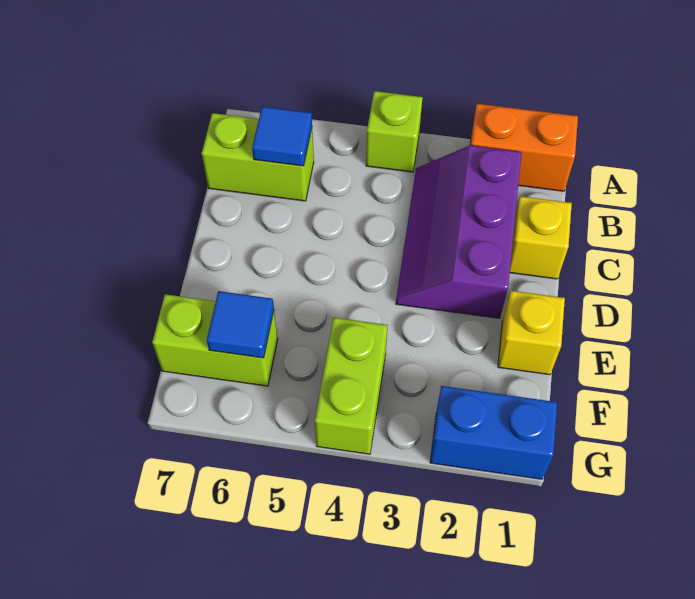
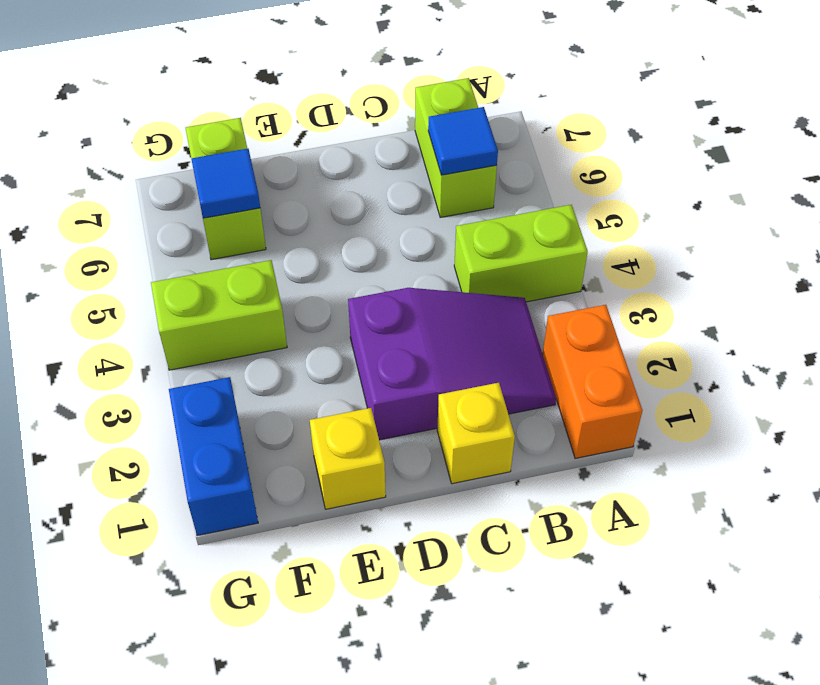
lime brick A4 level 1 -> lime brick A4:B4 level 1
purple slope B2:D3 level 1 top 2 -> purple slope B2:D3 level 1 top D

